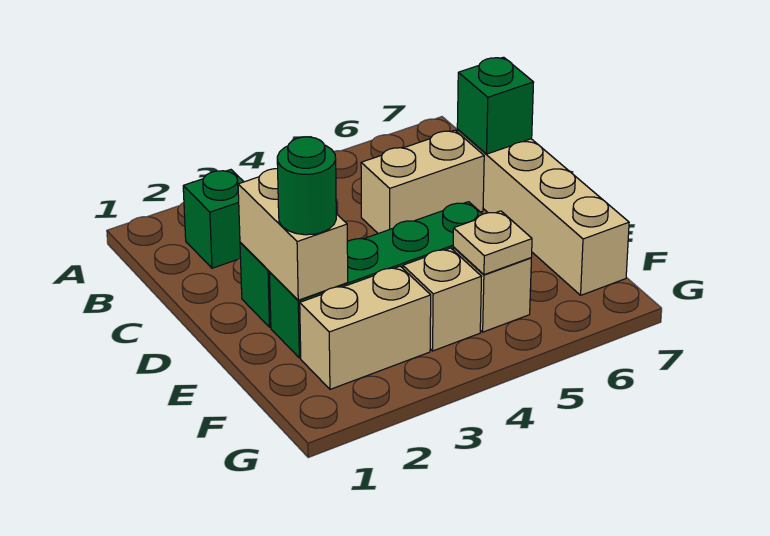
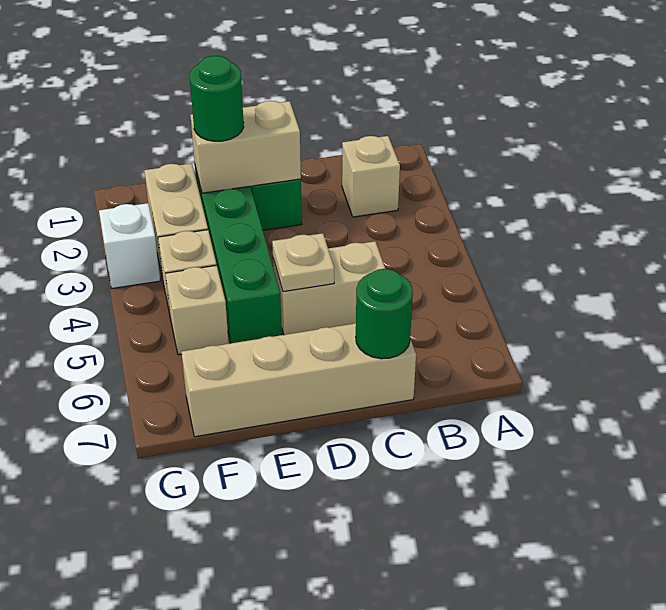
green brick B2 level 1 -> tan brick B2 level 1
tan brick C5:C6 level 1 -> tan brick C5:D5 level 1
green brick C7 level 2 -> green round brick C7 level 2
tan plate F5 level 2 -> tan plate D5 level 2
none -> white brick G3 level 1

